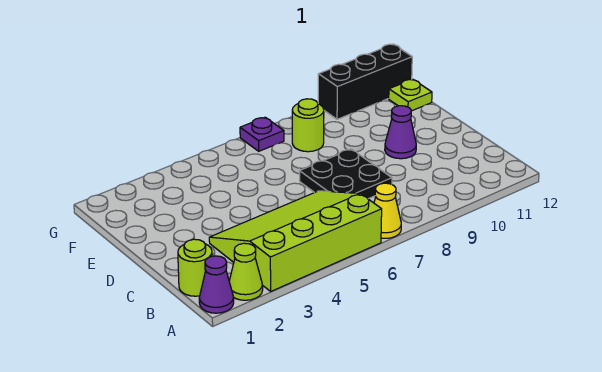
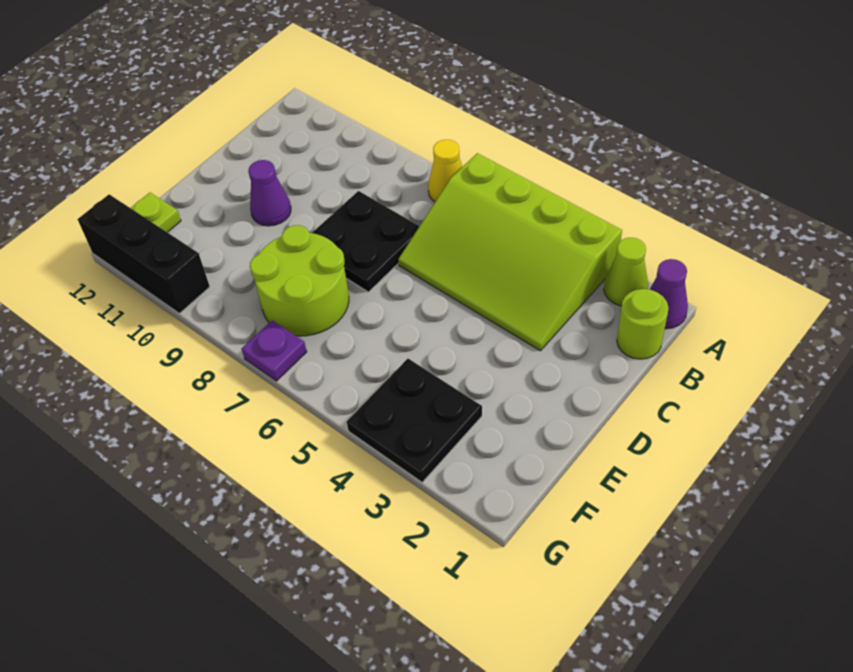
none -> black plate F3:G4 level 1
lime round brick F8 level 1 -> lime round brick E7:F8 level 1

